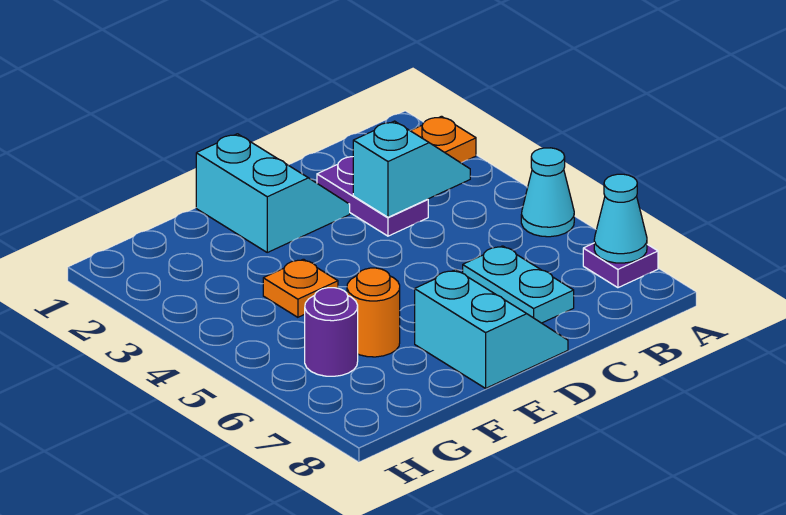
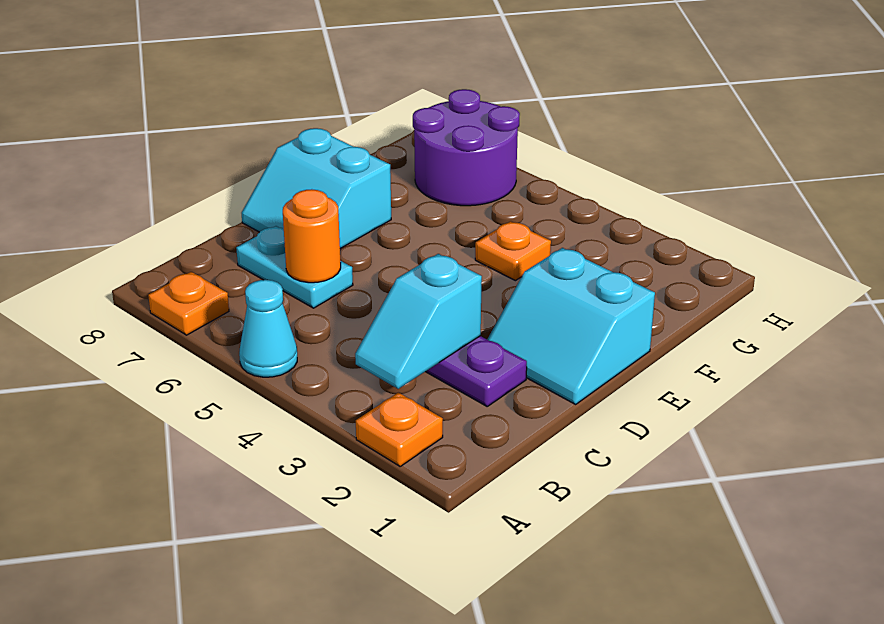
purple plate A7 level 1 -> orange plate A7 level 1
cyan cone A7 level 2 -> none
orange round brick F6 level 1 -> orange round brick C6 level 2
purple round brick G6 level 1 -> purple round brick G6:H7 level 1

